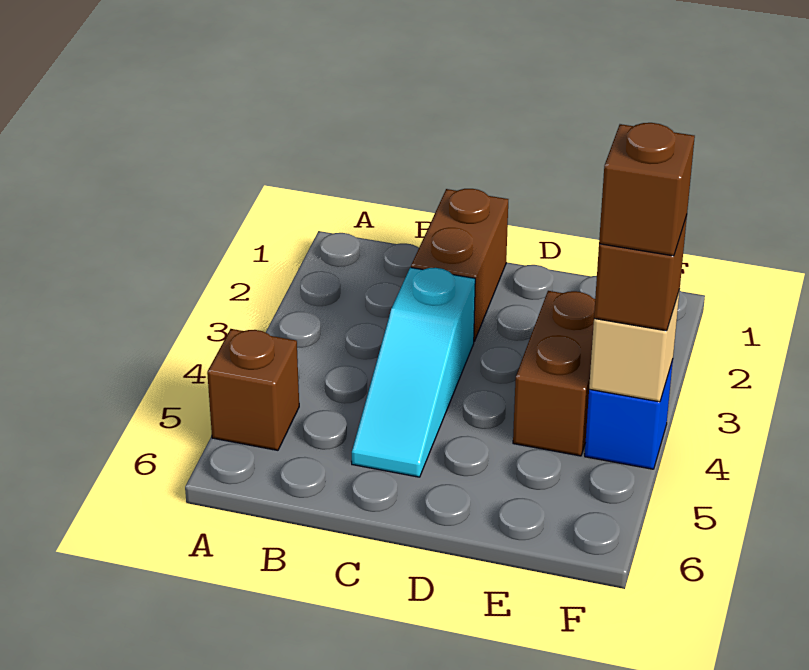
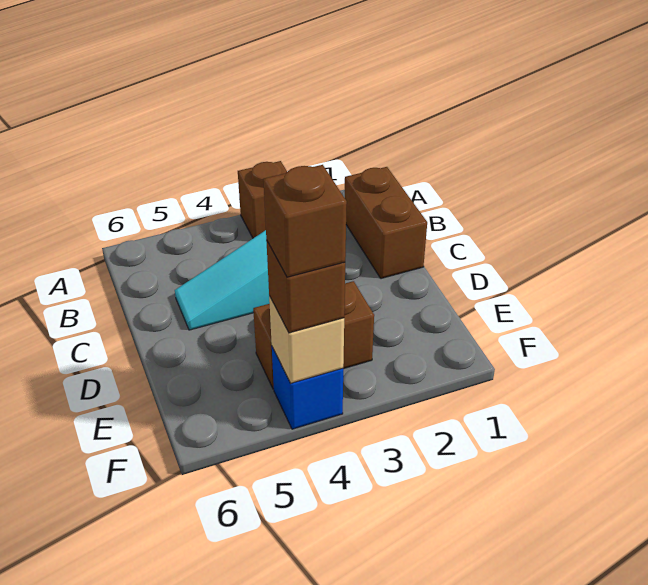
brown brick A5 level 1 -> brown brick A3 level 1
brown brick C1:C2 level 1 -> brown brick B1:C1 level 1

